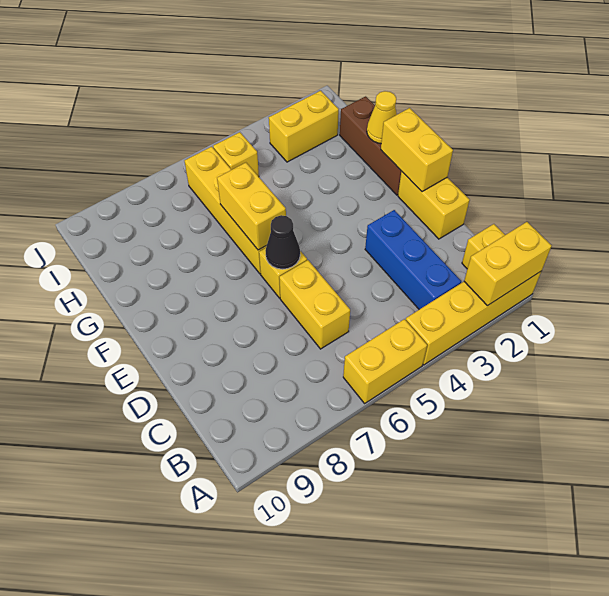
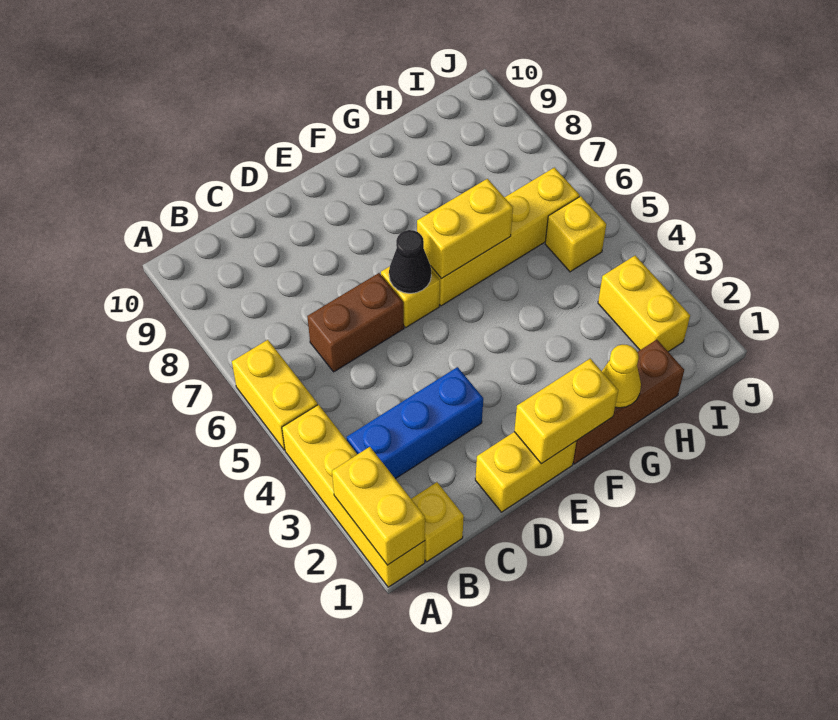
yellow brick C6:D6 level 1 -> brown brick C6:D6 level 1

